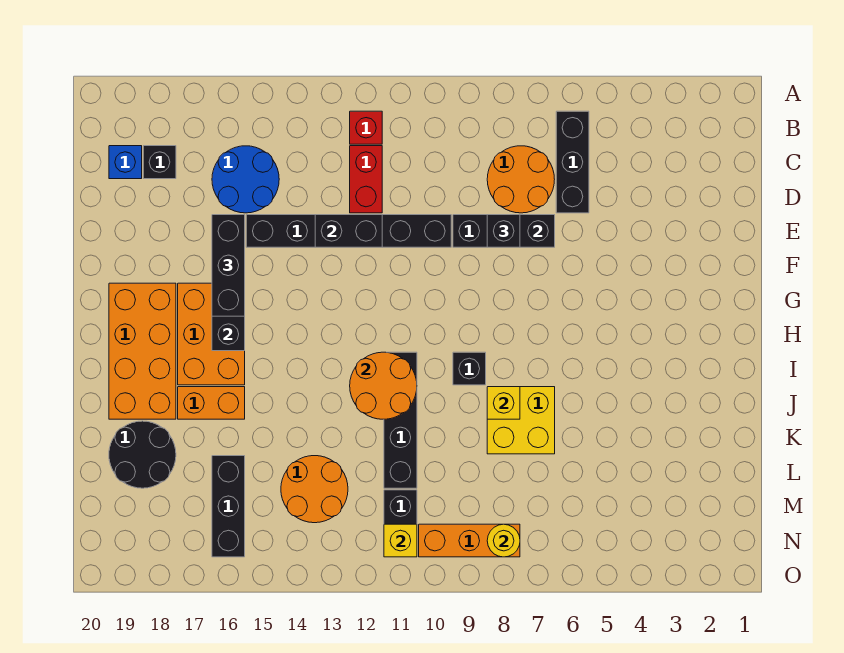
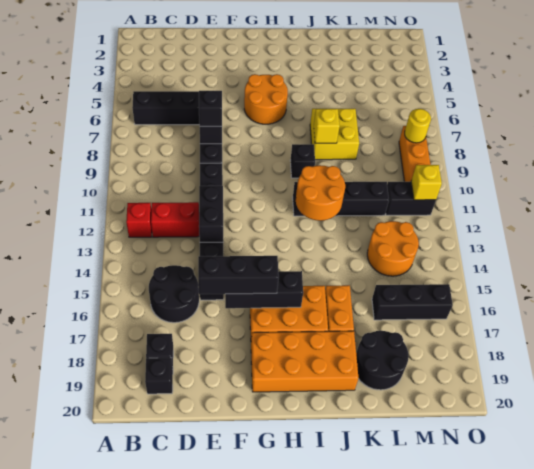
orange round brick C7:D8 level 1 -> orange round brick G5:H6 level 1
blue round brick C15:D16 level 1 -> black round brick C15:D16 level 1
blue brick C19 level 1 -> black brick C19 level 1

